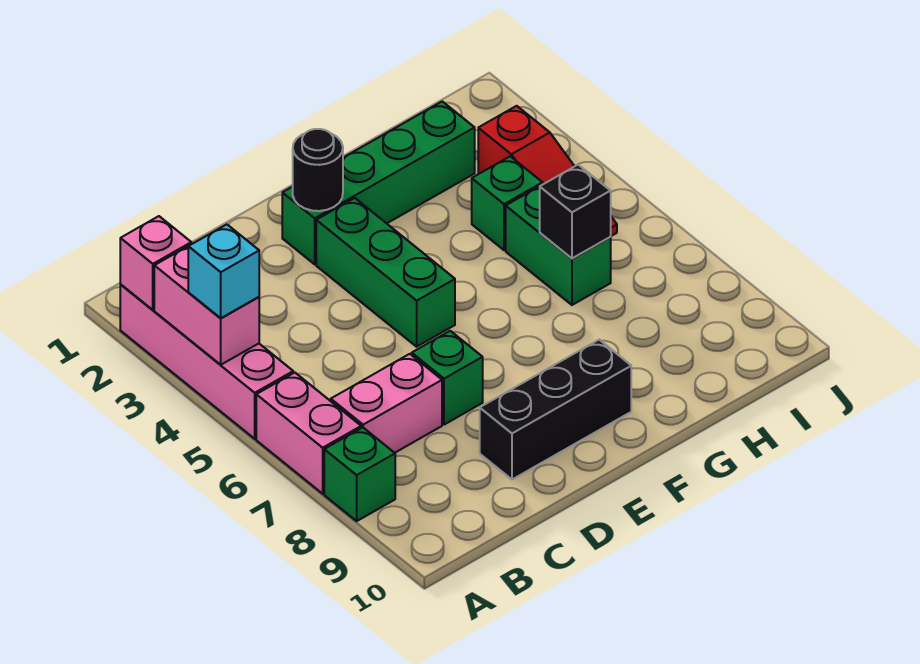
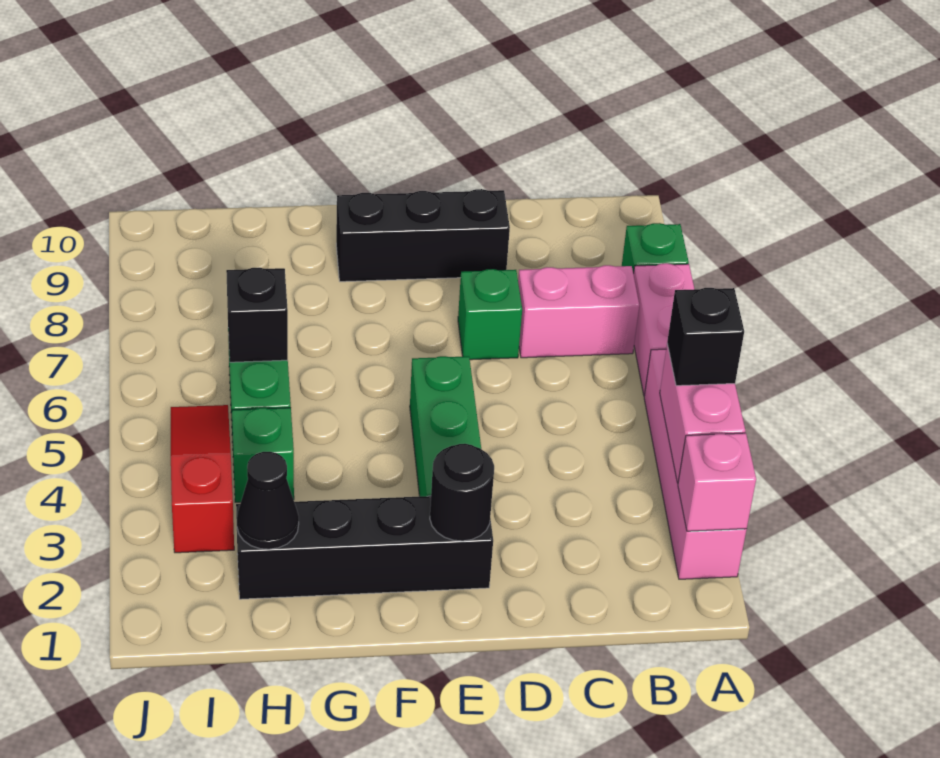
cyan brick A4 level 3 -> black brick A4 level 3
green brick E2:H2 level 1 -> black brick E2:H2 level 1
none -> black cone H2 level 2

